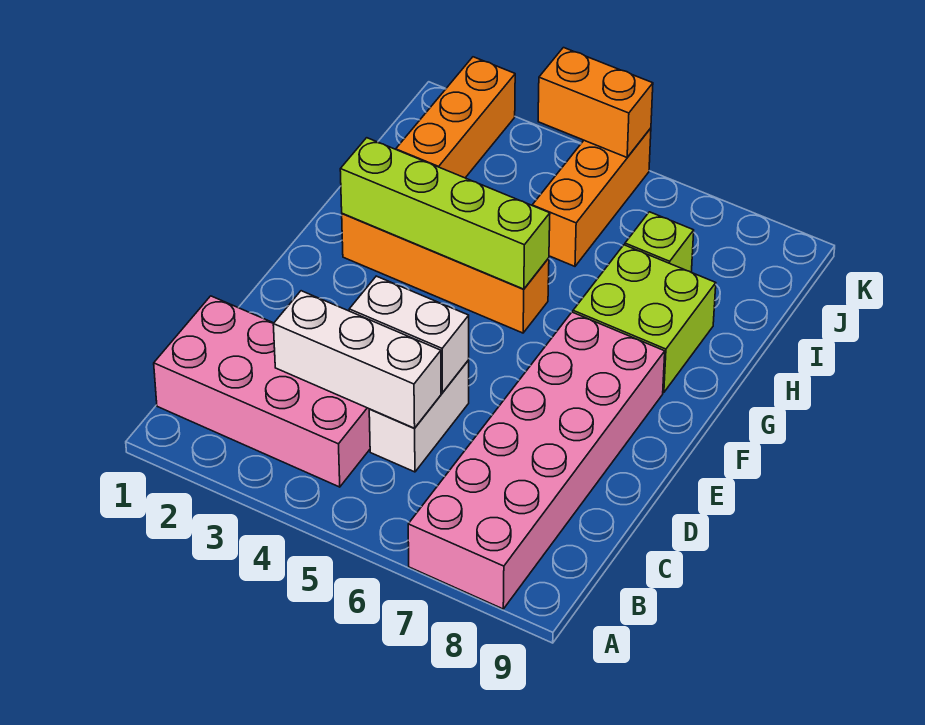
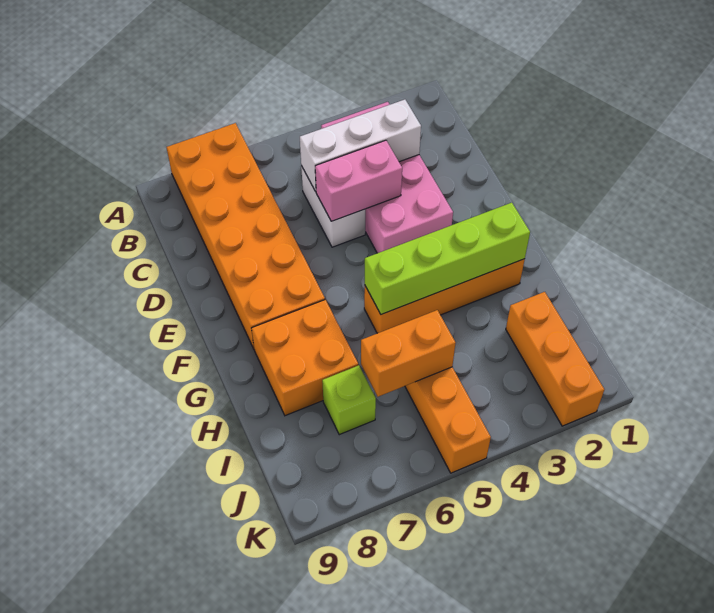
pink brick A7:F8 level 1 -> orange brick A7:F8 level 1
pink brick B1:C4 level 1 -> pink brick B3:E4 level 1
white brick D4:D5 level 2 -> pink brick D4:D5 level 2
lime brick G7:H8 level 1 -> orange brick G7:H8 level 1
orange brick K4:K5 level 2 -> orange brick I5:I6 level 2

